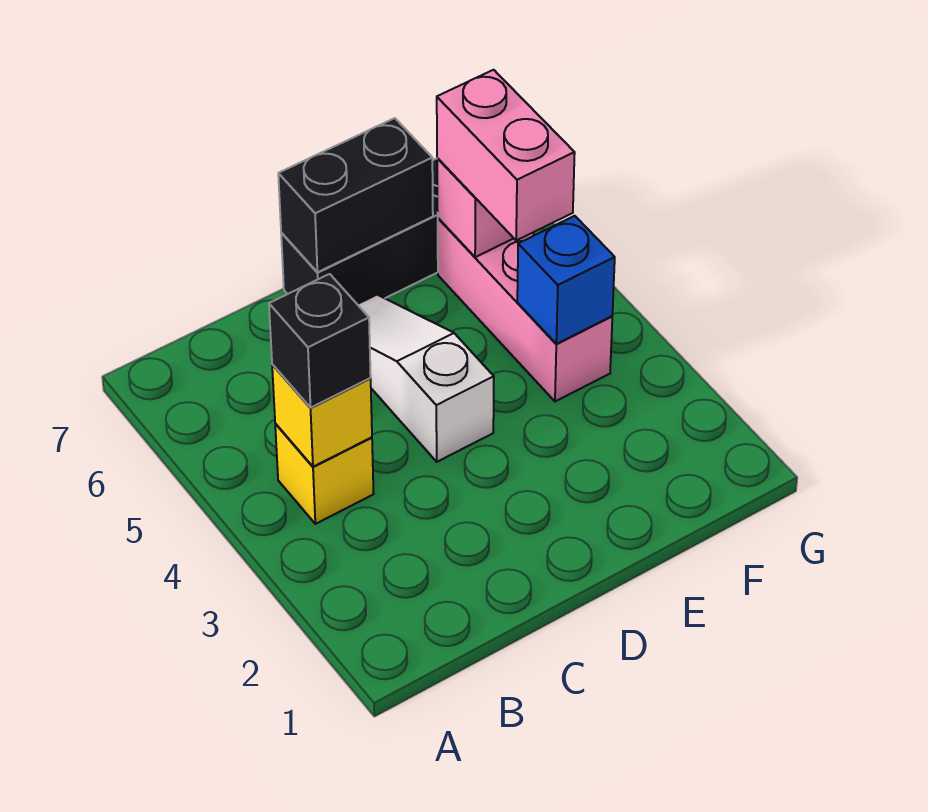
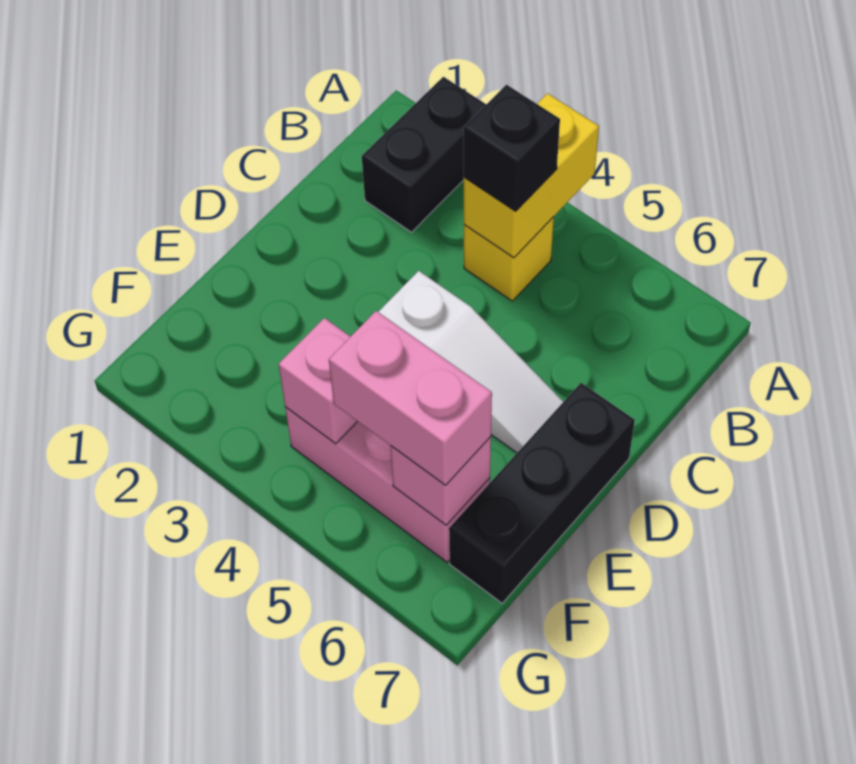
yellow brick B4 level 2 -> yellow brick A4:B4 level 2
black brick D7:E7 level 2 -> black brick A2:B2 level 1
blue brick F4 level 2 -> pink brick F4 level 2

